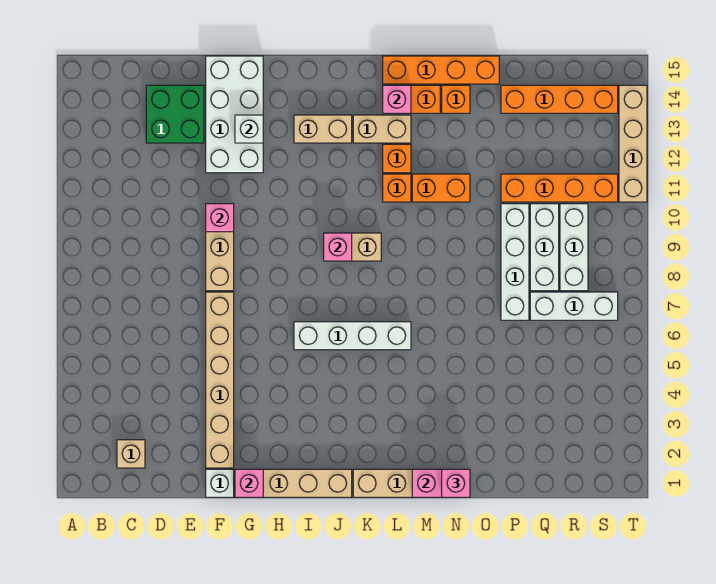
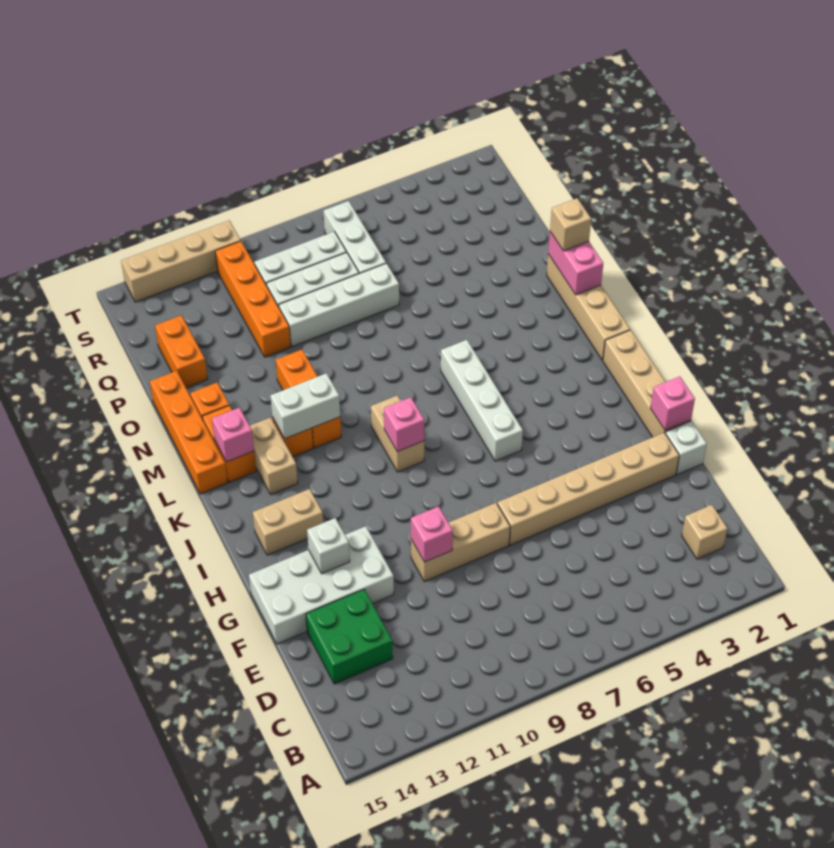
tan brick I13:J13 level 1 -> tan brick I13:I14 level 1
none -> white brick L11:L12 level 2
pink brick N1 level 3 -> tan brick N1 level 3
orange brick P14:S14 level 1 -> orange brick P14:Q14 level 1

